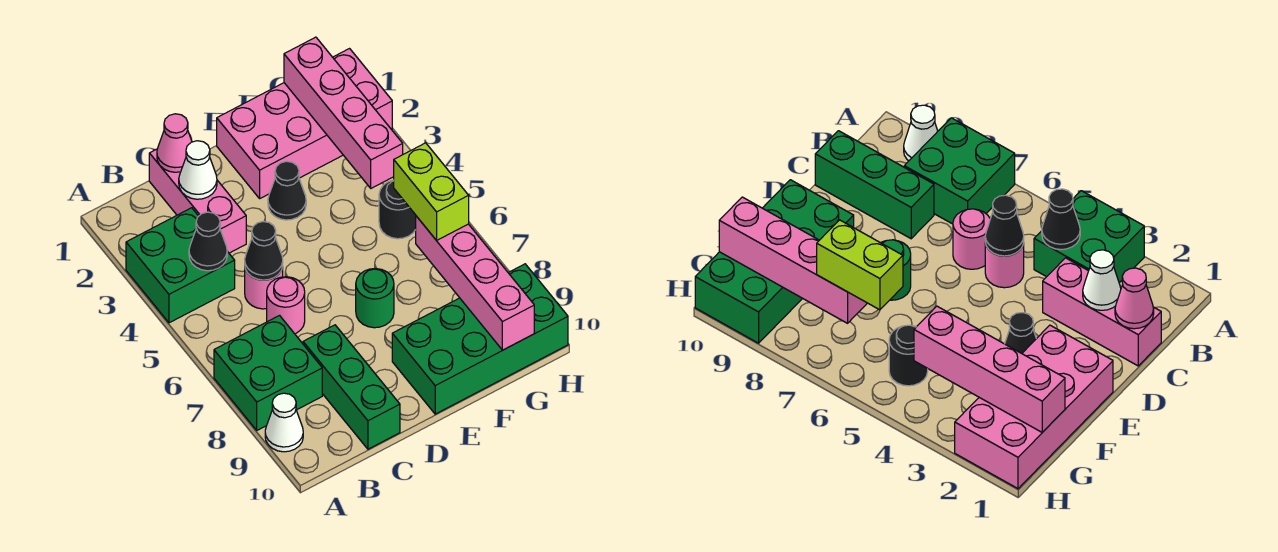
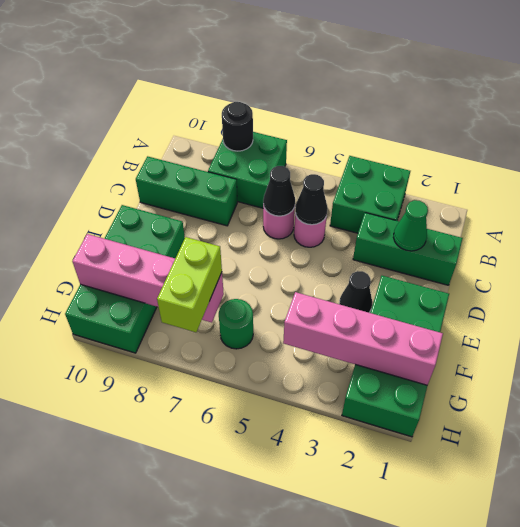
white cone A9 level 1 -> none
black cone B4 level 2 -> black cone C6 level 2
pink brick C1:C3 level 1 -> green brick C1:C3 level 1
pink cone C1 level 2 -> none
white cone C2 level 2 -> green cone C2 level 2
pink brick E1:H2 level 1 -> green brick E1:H2 level 1
green round brick E7 level 1 -> green round brick G6 level 1
black round brick G5 level 1 -> black round brick A8 level 2
lime brick G6:G7 level 3 -> lime brick G7:H7 level 3

